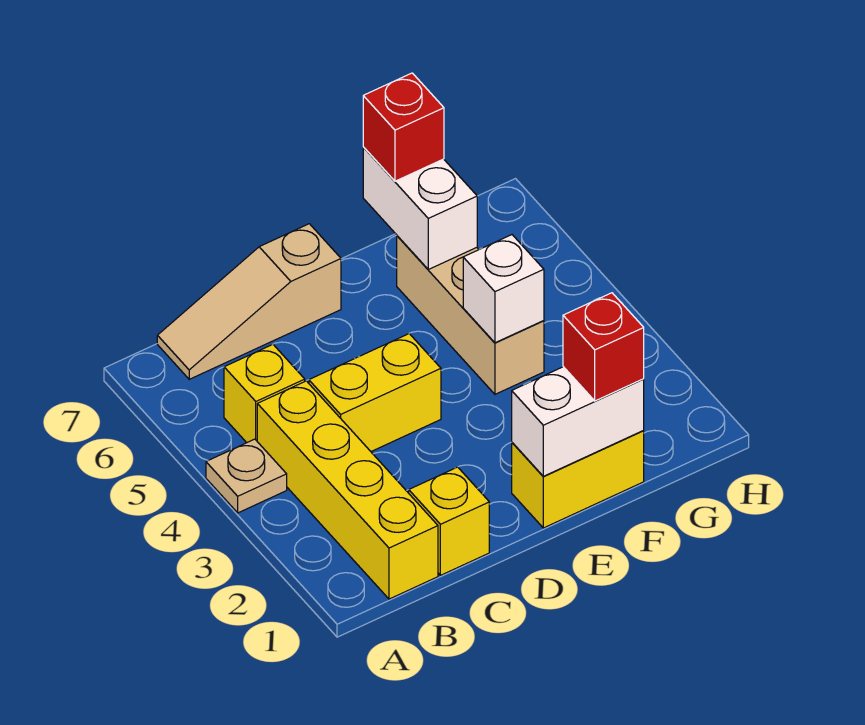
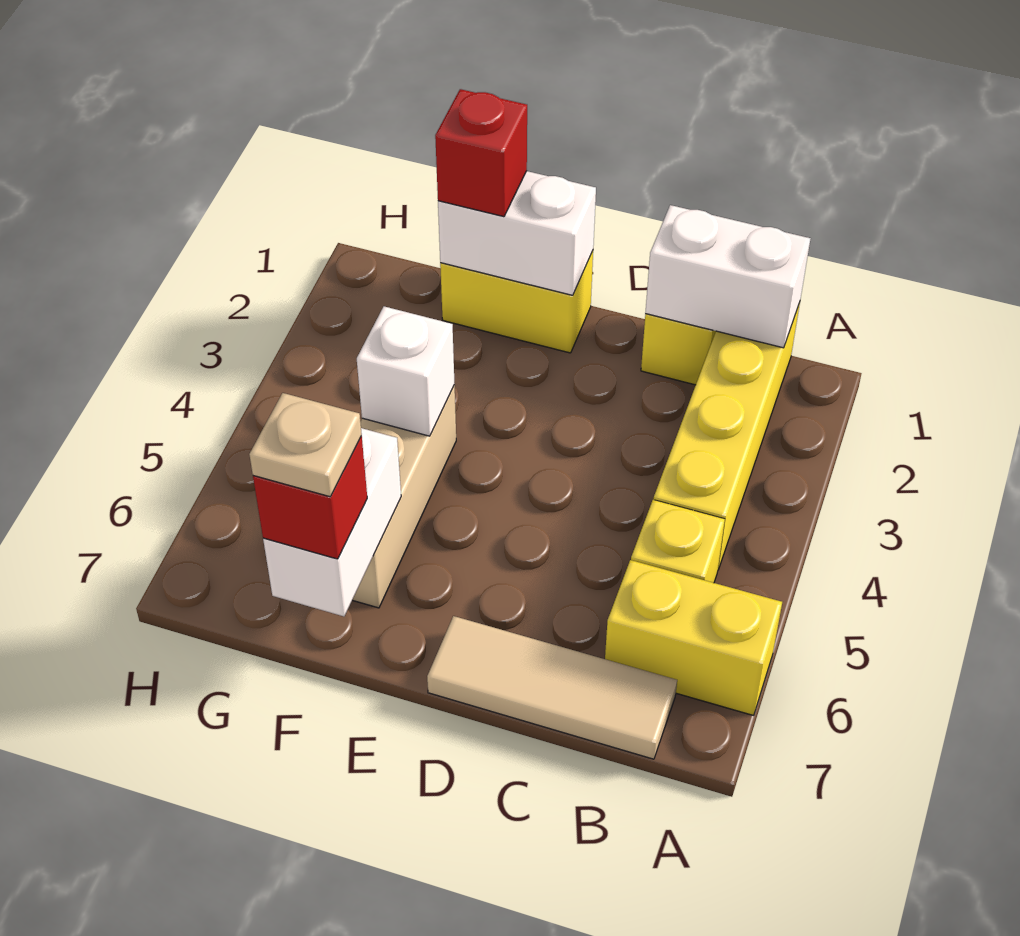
tan plate A4 level 1 -> tan plate F7 level 4
none -> white brick B1:C1 level 2
tan slope B7:D7 level 1 top D -> tan tile B7:D7 level 1
yellow brick C4:D4 level 1 -> yellow brick A6:B6 level 1

